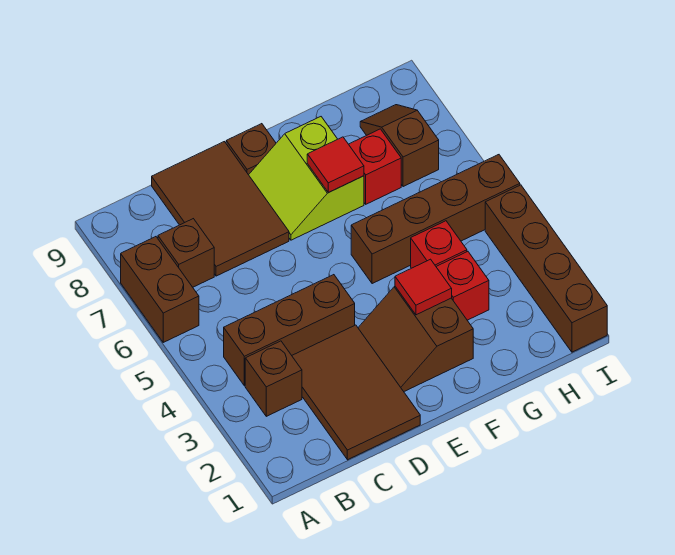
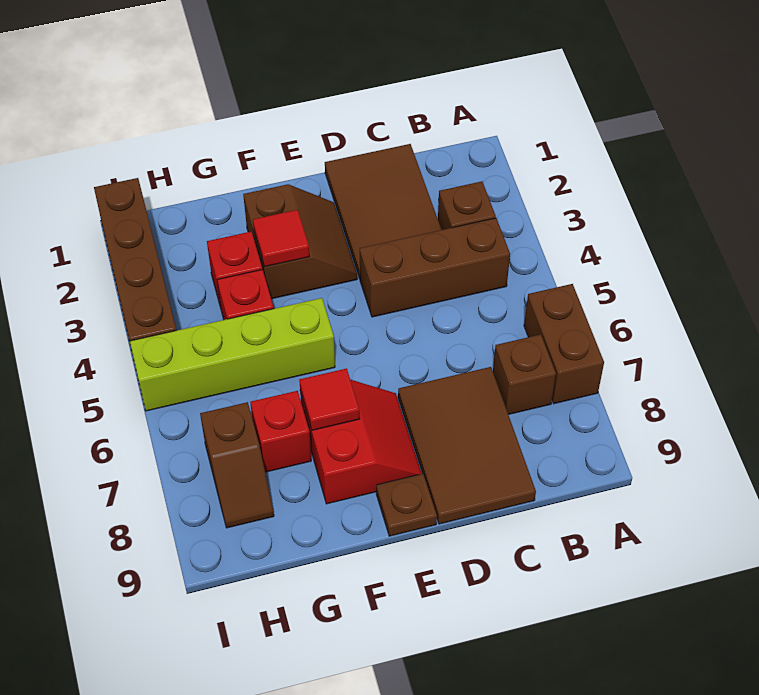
lime slope E7:F8 level 1 top F -> red slope E7:F8 level 1 top F
brown brick F5:I5 level 1 -> lime brick F5:I5 level 1

